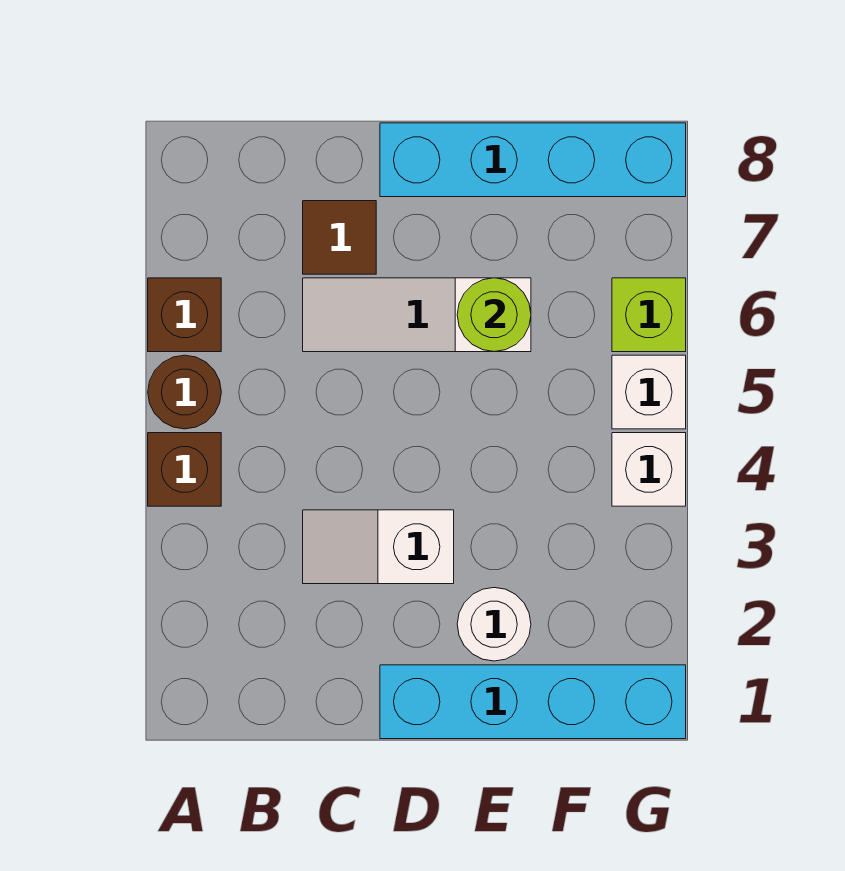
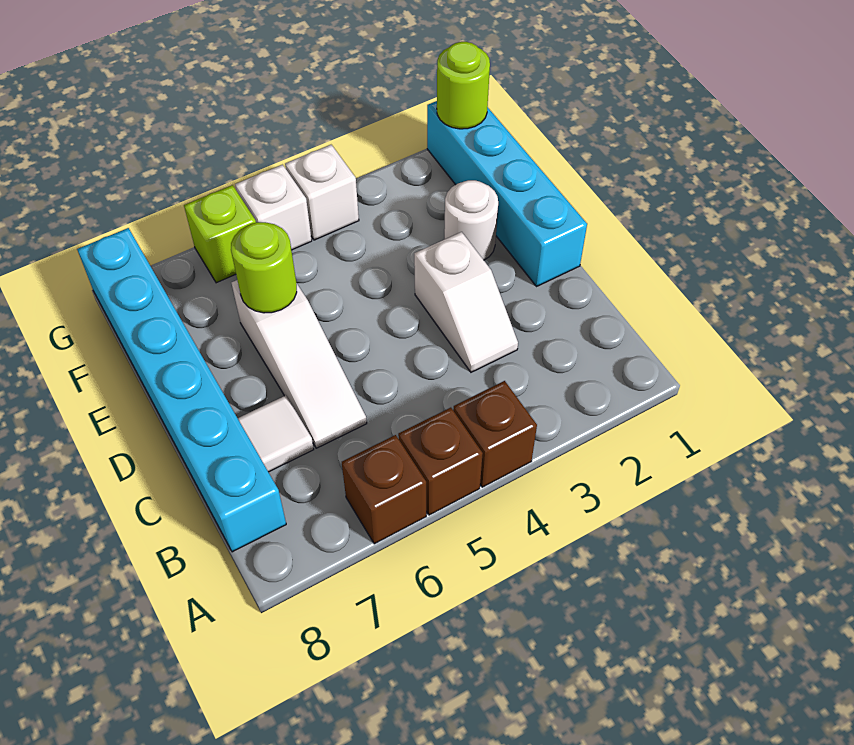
brown round brick A5 level 1 -> brown brick A5 level 1
brown tile C7 level 1 -> white tile C7 level 1
cyan brick D8:G8 level 1 -> cyan brick B8:G8 level 1
none -> lime round brick G1 level 2

